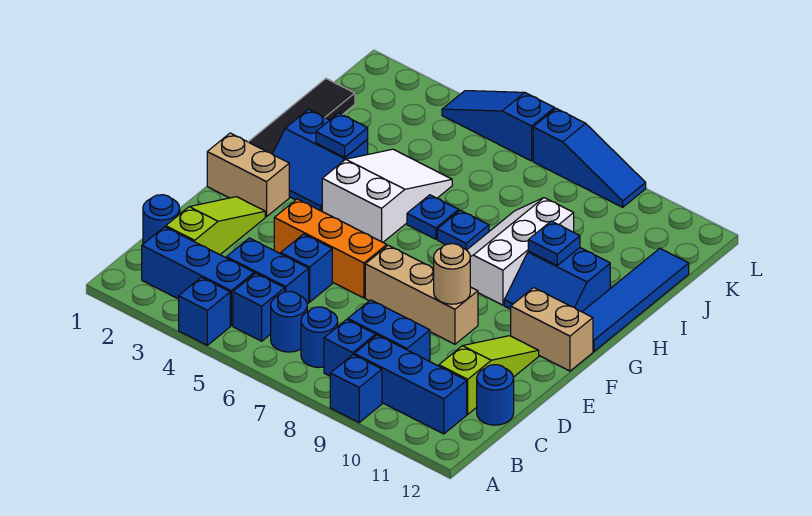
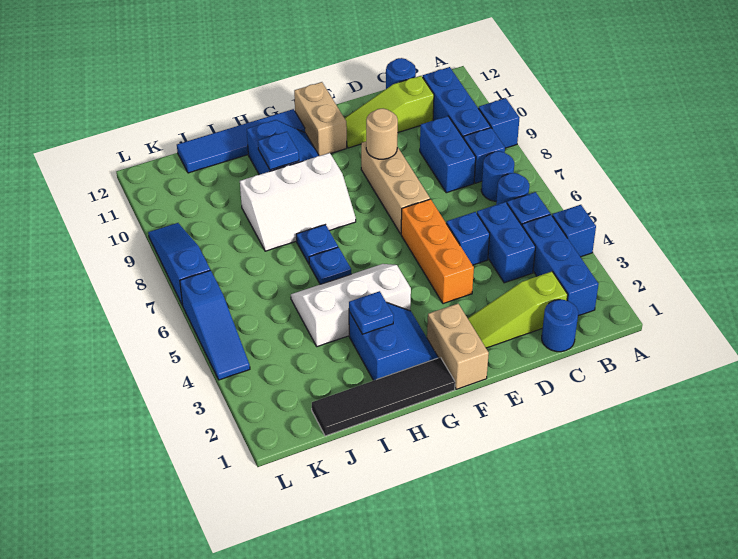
white slope G4:I5 level 1 top G -> white slope G4:I5 level 1 top 4

